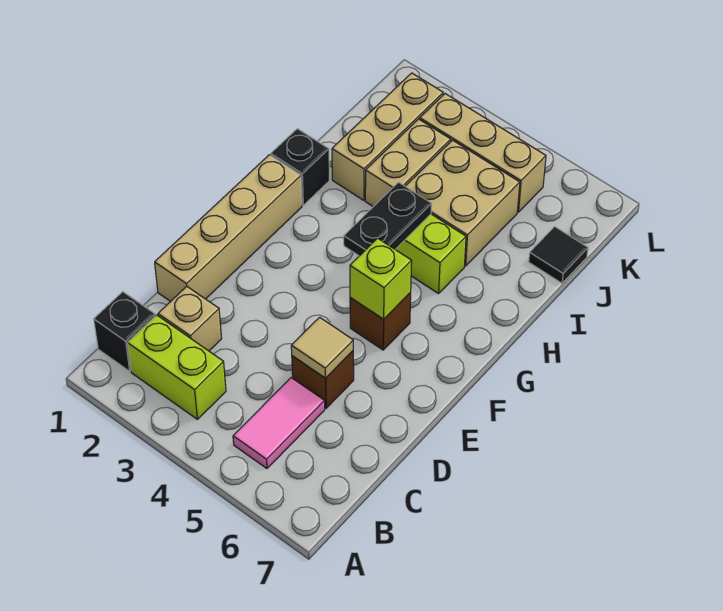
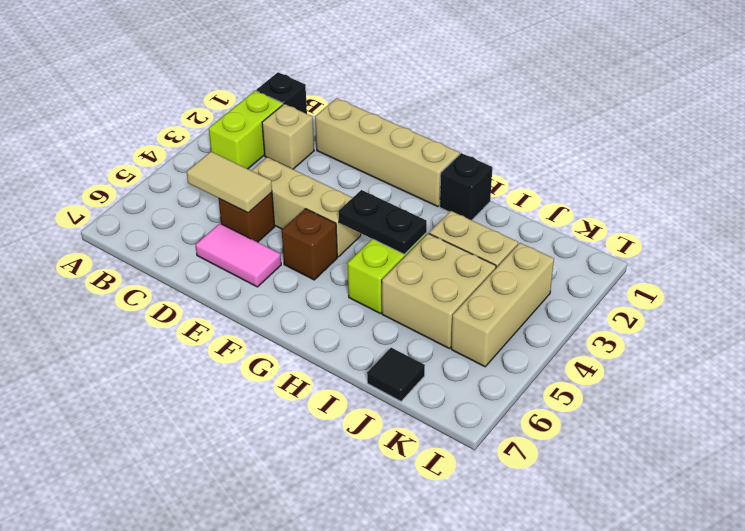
pink tile B5:C5 level 1 -> pink tile D6:E6 level 1
tan tile D5 level 2 -> tan tile C5:D5 level 2
lime brick F5 level 2 -> none
tan brick I2:K2 level 1 -> tan brick D4:F4 level 1

